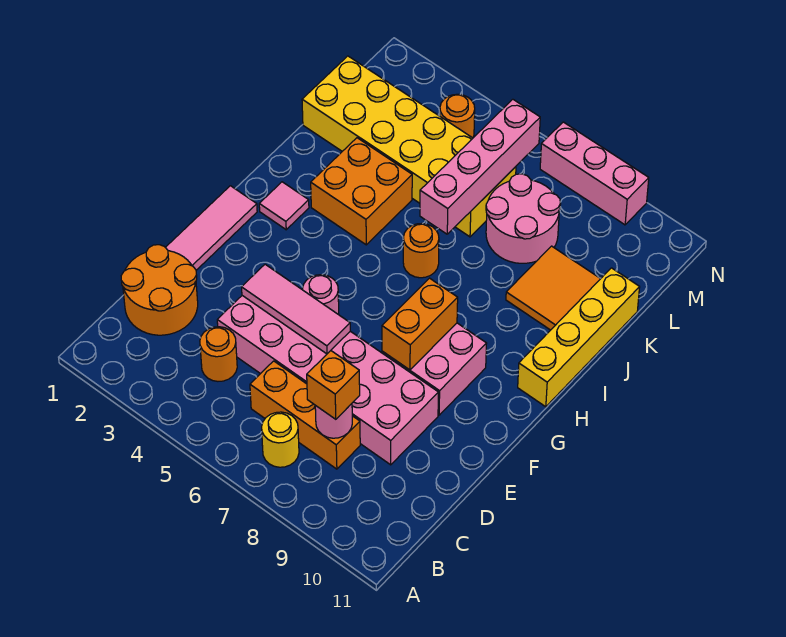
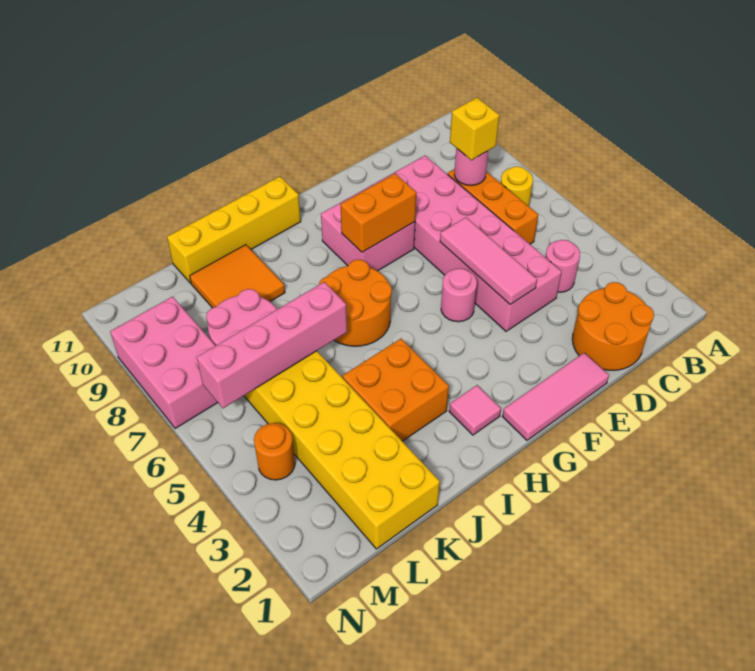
orange round brick C4 level 1 -> pink round brick C4 level 1
orange brick C8 level 3 -> yellow brick C8 level 3
orange round brick I6 level 1 -> orange round brick H6:I7 level 1
pink brick N7:N9 level 1 -> pink brick M7:N9 level 1

